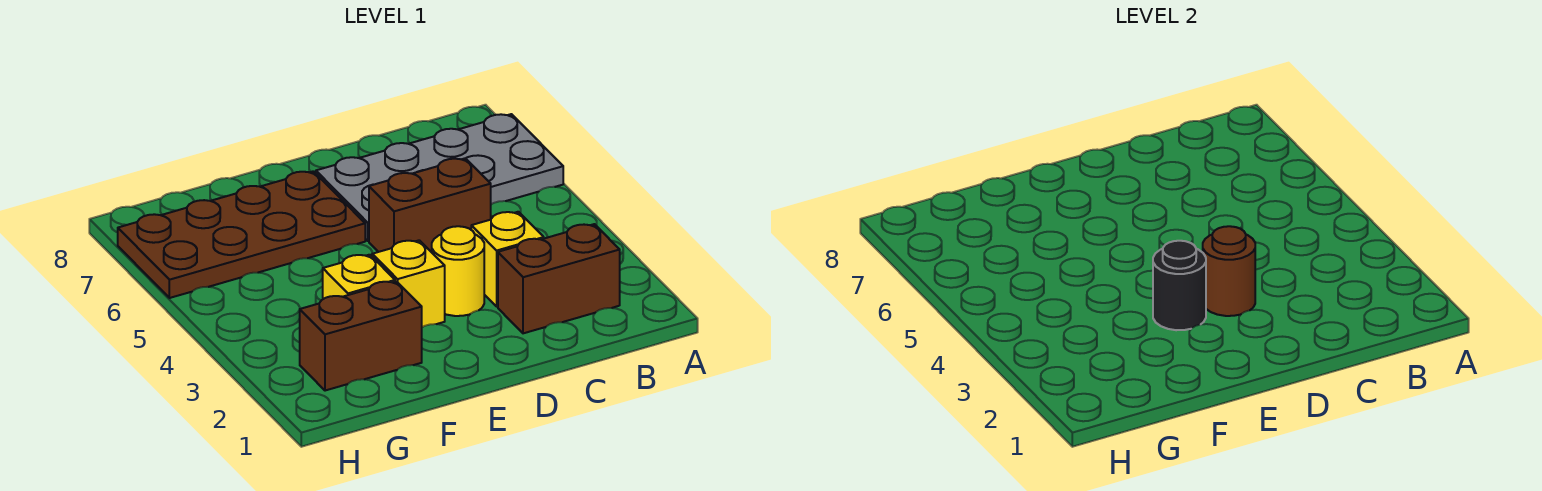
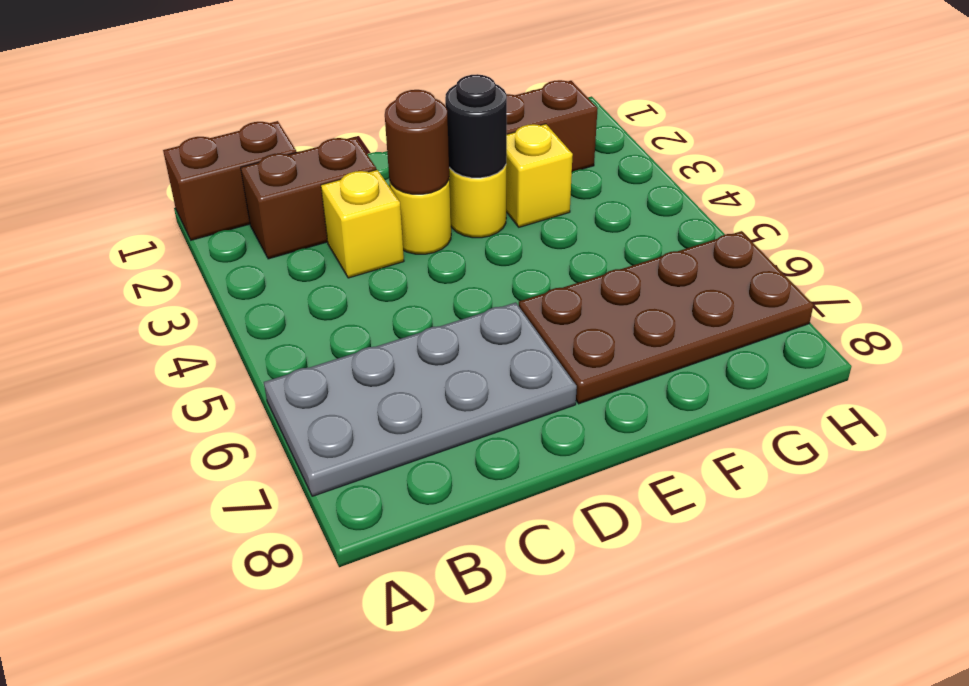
brown brick C5:D5 level 1 -> brown brick A1:B1 level 1
yellow brick E3 level 1 -> yellow round brick E3 level 1

